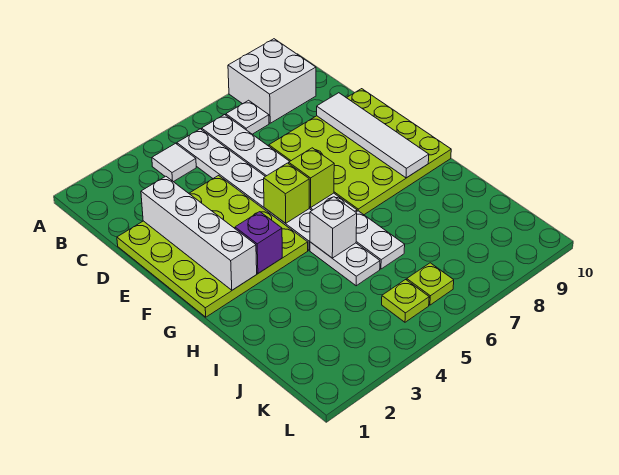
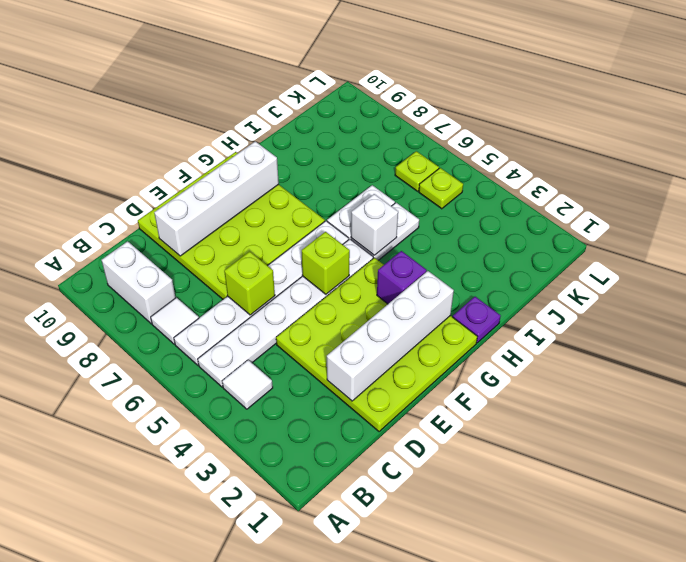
white brick A8:B9 level 1 -> white brick B8:B9 level 1
white plate B7 level 1 -> white tile B7 level 1
white tile D9:G9 level 2 -> white brick D9:G9 level 2
lime brick F6 level 2 -> lime brick D6 level 2
none -> purple plate H1 level 1

